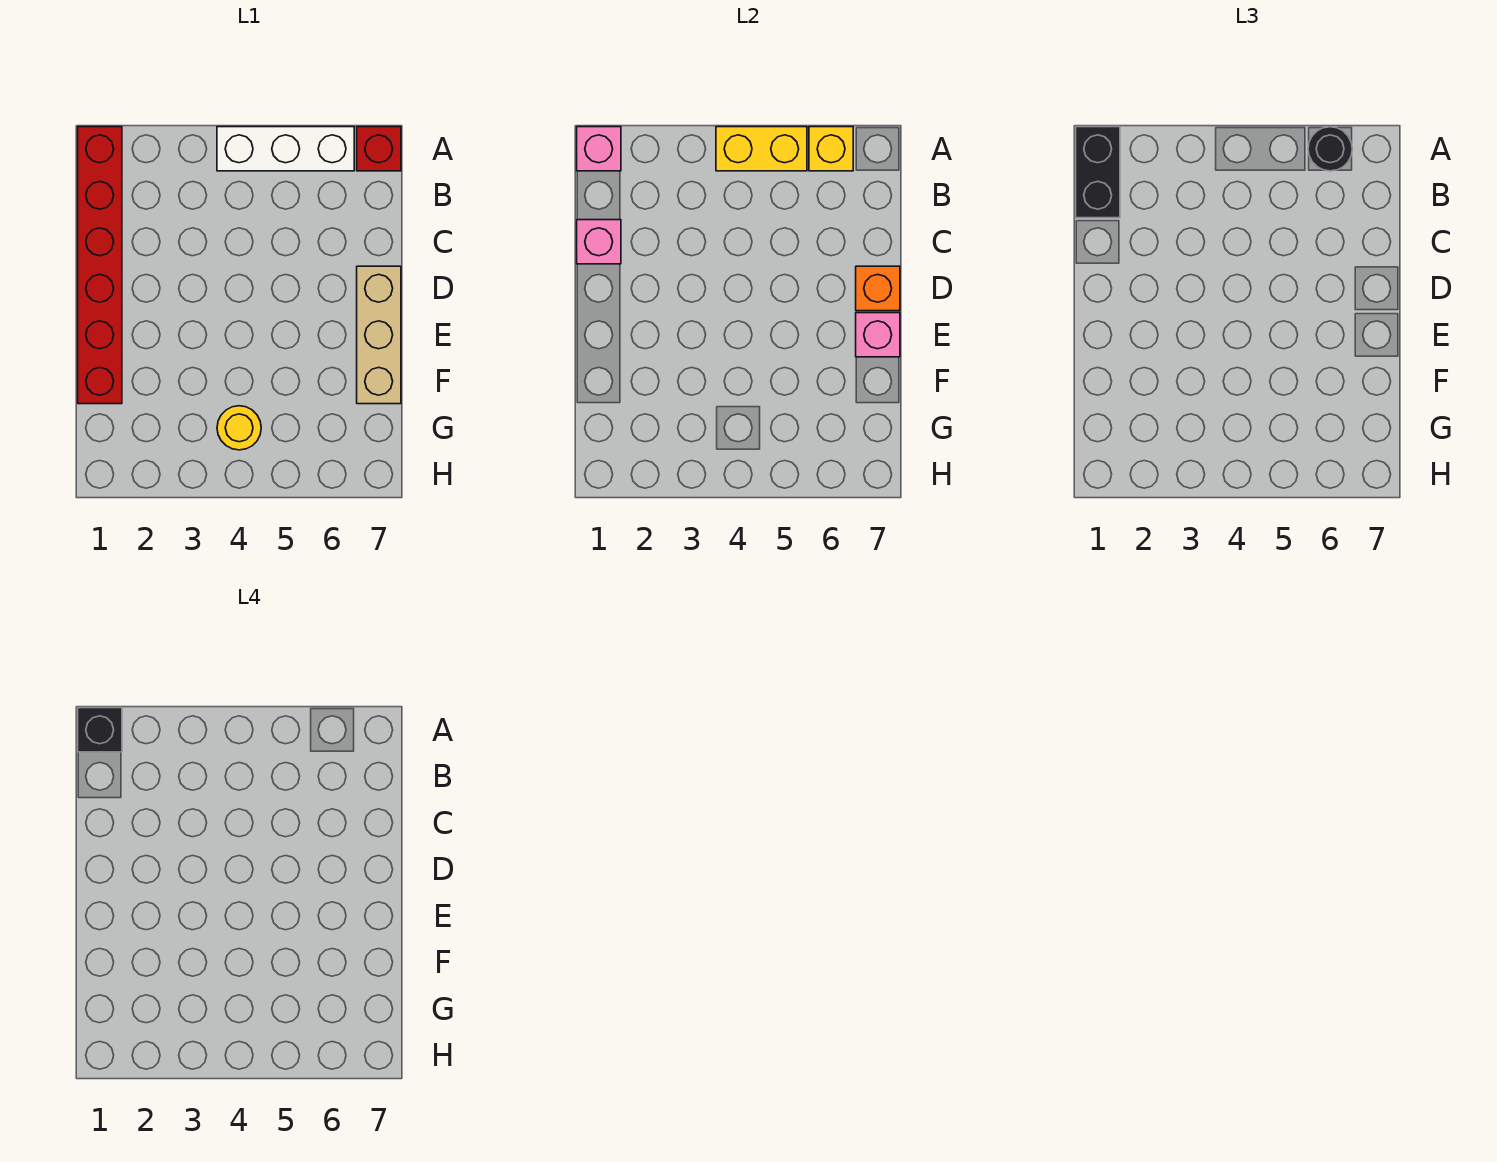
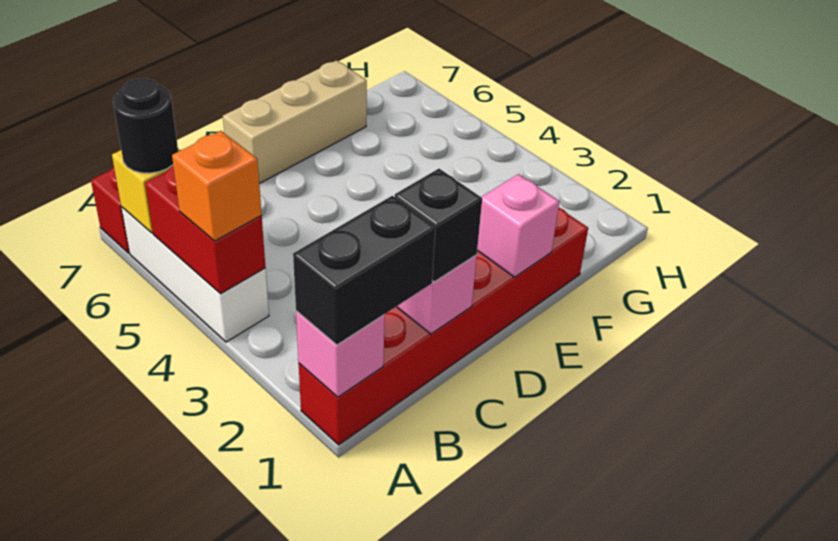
black brick A1 level 4 -> black brick C1 level 3
yellow brick A4:A5 level 2 -> red brick A4:A5 level 2
orange brick D7 level 2 -> orange brick A4 level 3
pink brick E7 level 2 -> pink brick E1 level 2
yellow round brick G4 level 1 -> none

